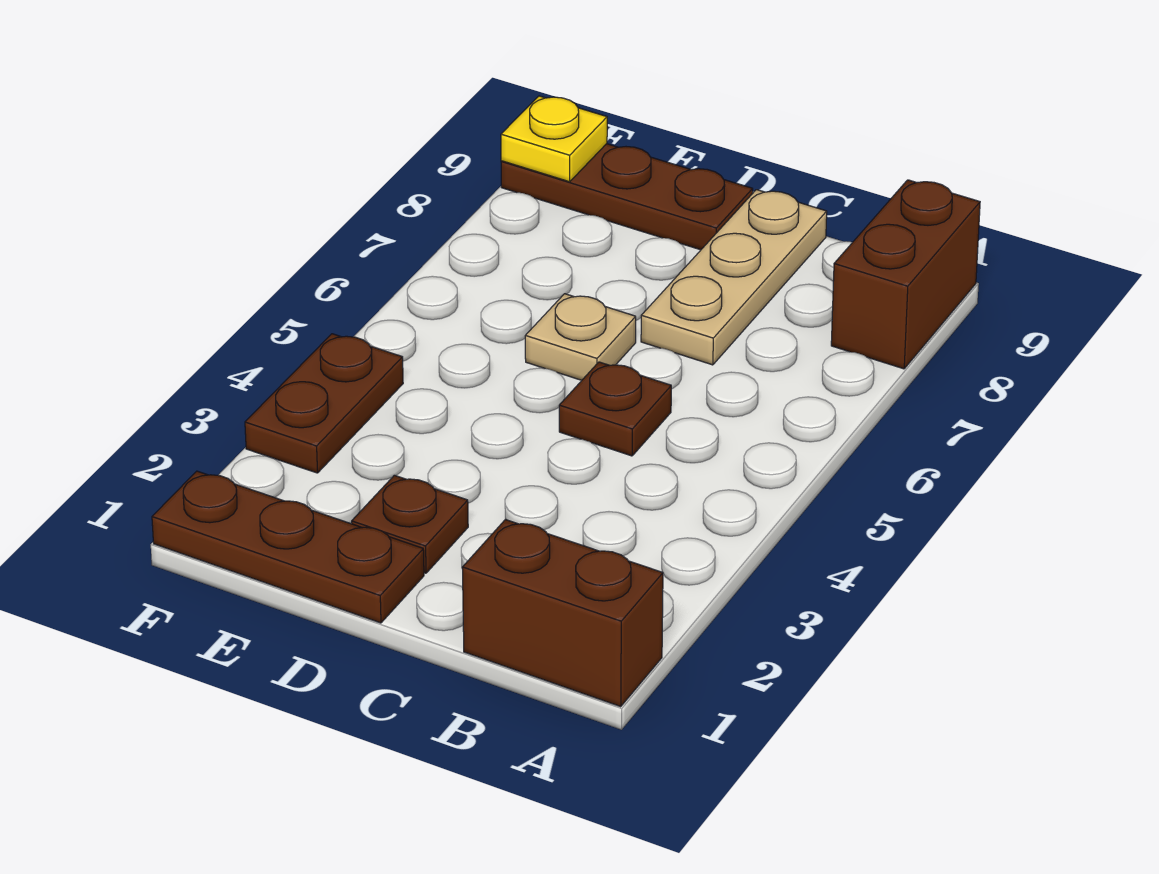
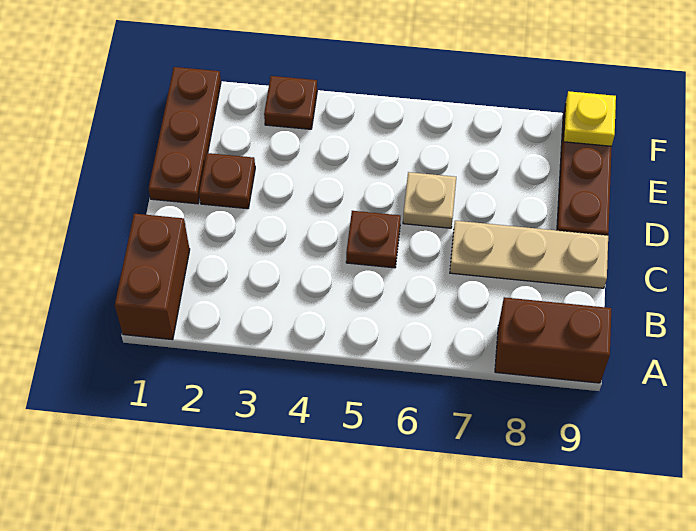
brown plate F3:F4 level 1 -> brown plate F3 level 1

